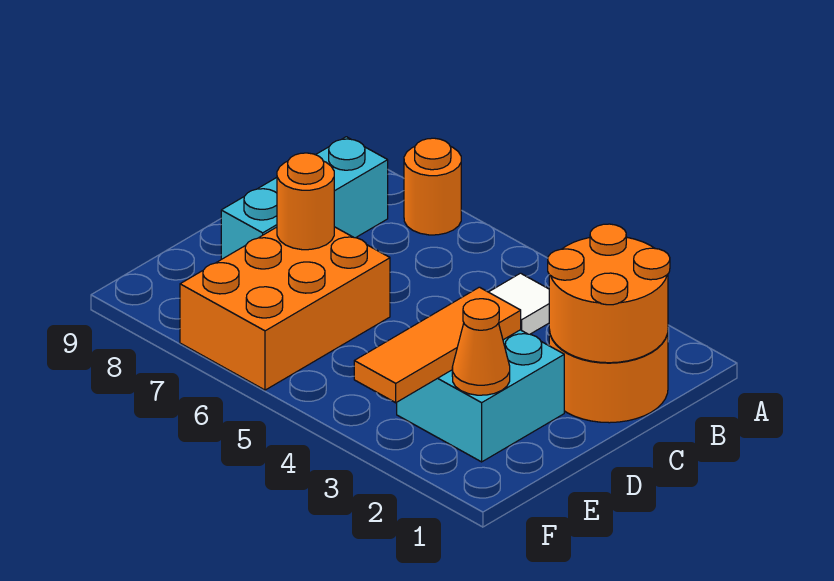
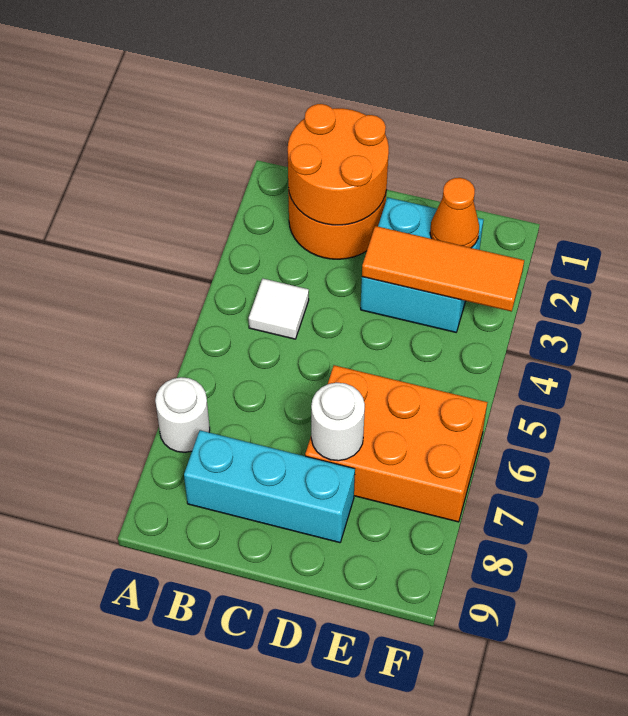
orange round brick A7 level 1 -> white round brick A7 level 1
orange round brick D7 level 2 -> white round brick D7 level 2

